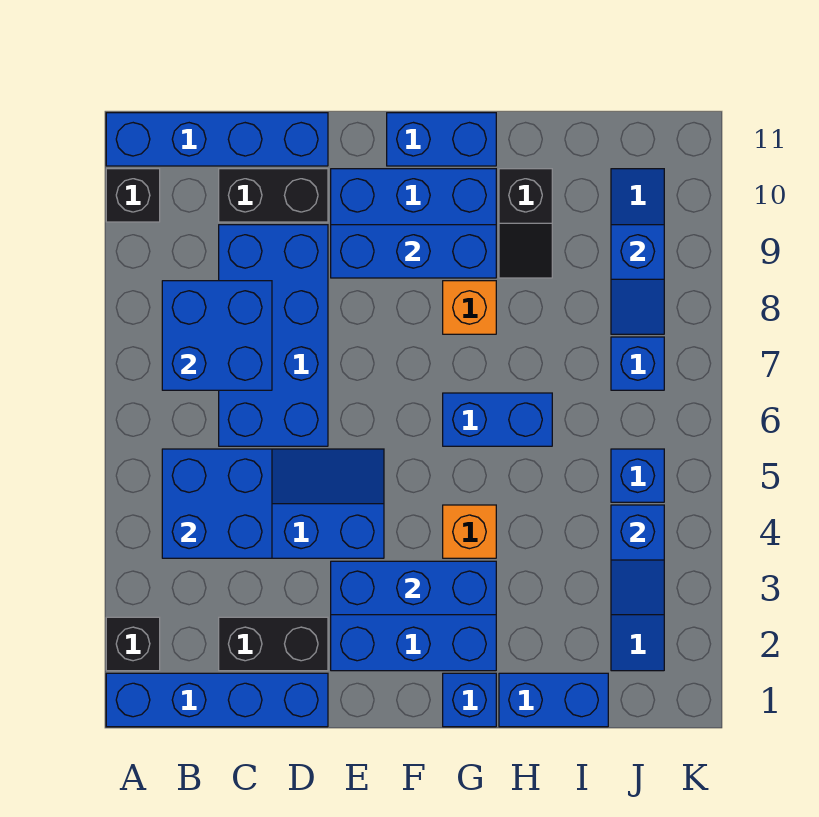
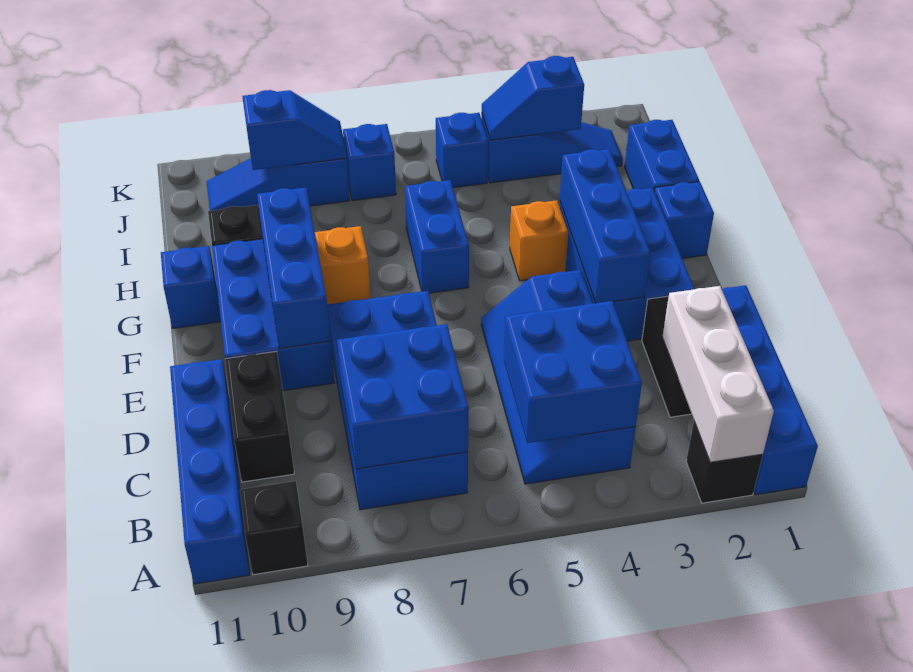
none -> white brick A2:C2 level 2
blue brick C6:D9 level 1 -> blue brick B7:E8 level 1
blue brick F11:G11 level 1 -> blue brick G11 level 1
blue slope J3:J4 level 2 top 4 -> blue slope J3:J4 level 2 top 3

